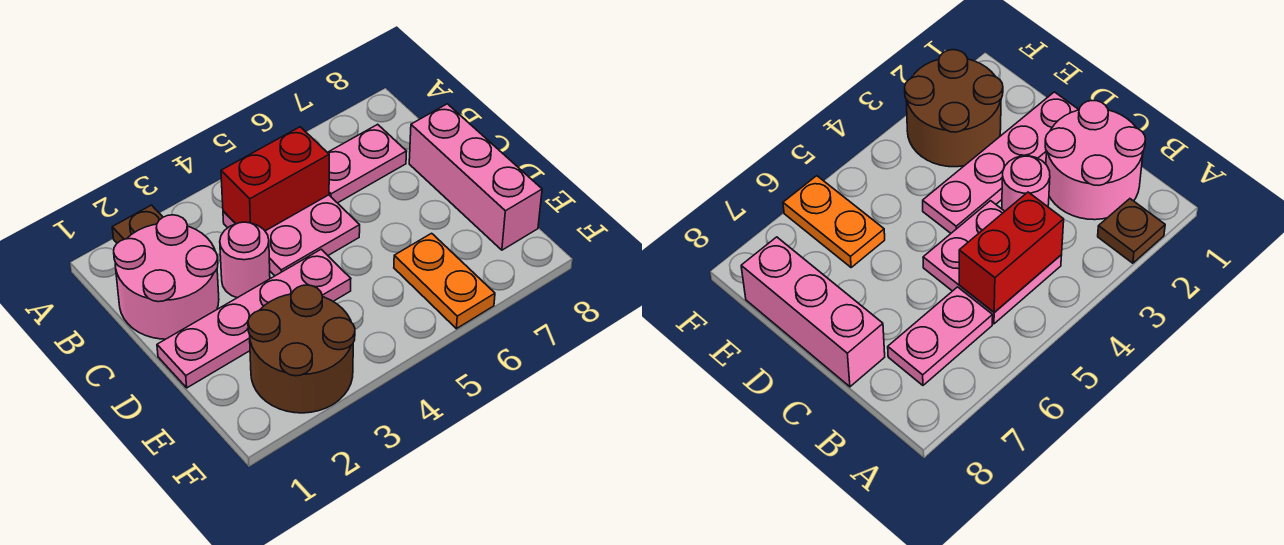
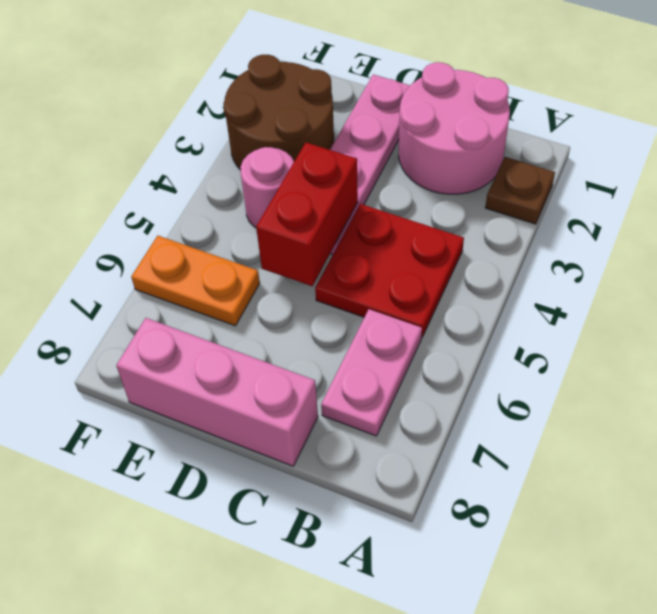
pink plate B4:C5 level 1 -> red plate B4:C5 level 1
red brick B4:B5 level 2 -> red brick D4:D5 level 2
pink round brick C3 level 1 -> pink round brick E4 level 1

